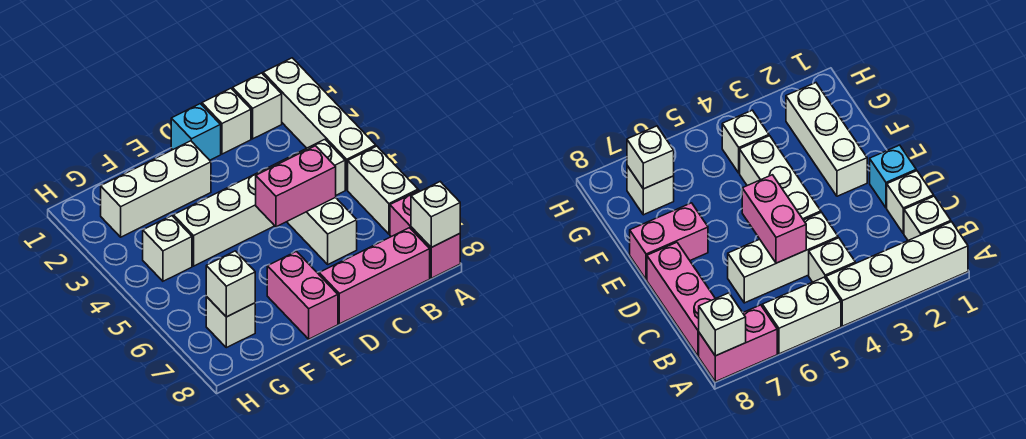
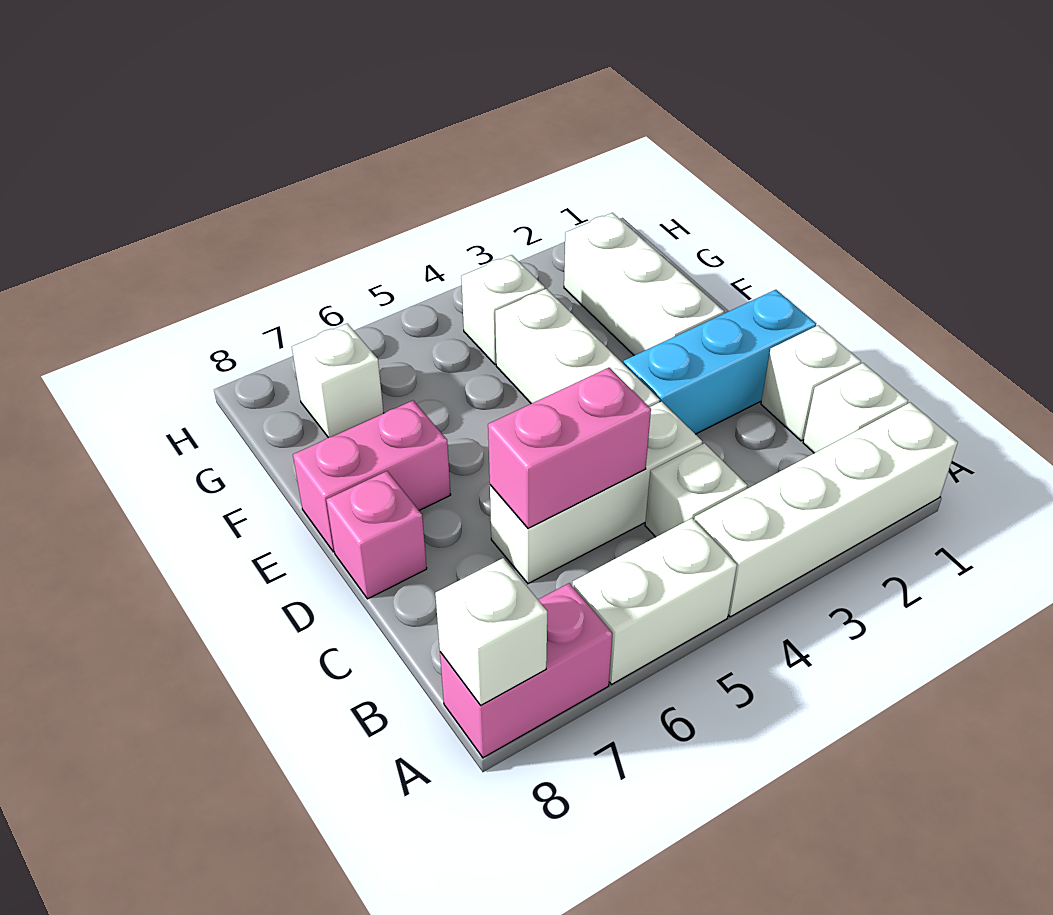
pink brick B8:D8 level 1 -> pink brick D8 level 1
pink brick C5:D5 level 2 -> pink brick C5:C6 level 2
cyan brick D1 level 1 -> cyan brick D1:D3 level 1
white brick G7 level 2 -> none

